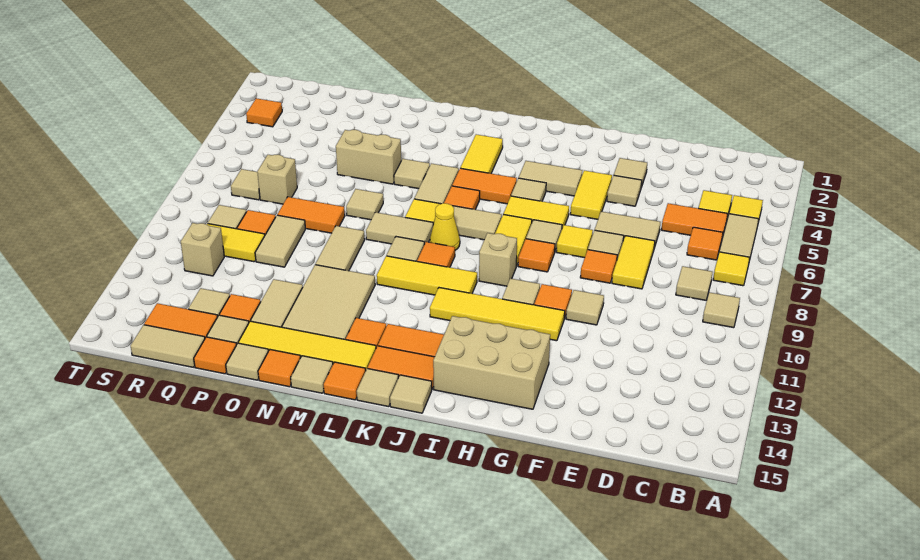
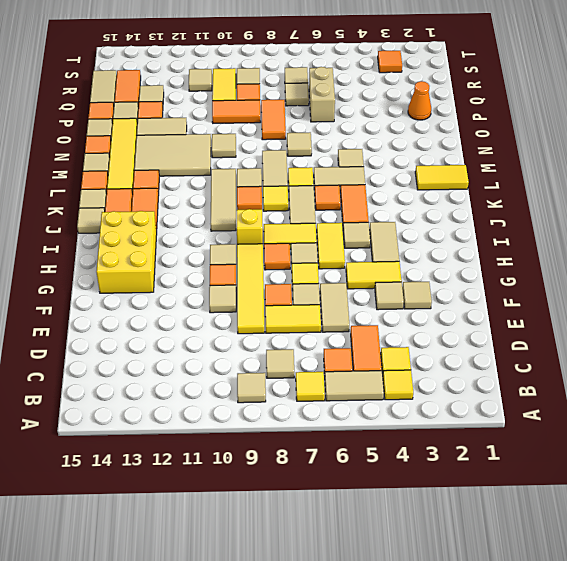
yellow tile G11:J11 level 1 -> yellow tile E9:H9 level 1
tan brick G13:I14 level 1 -> yellow brick G13:I14 level 1
tan brick I9 level 1 -> yellow brick I9 level 1
yellow tile J10:L10 level 1 -> tan tile J10:L10 level 1
yellow tile K3:K4 level 1 -> yellow tile L1:L2 level 1
yellow cone K8 level 1 -> yellow tile K8 level 1
tan brick N5:O5 level 1 -> tan brick P6:Q6 level 1
tan tile N9:N10 level 1 -> tan tile N10 level 1
none -> orange cone P2 level 1
tan tile P9:P10 level 1 -> orange tile P9:P10 level 1
tan brick Q7 level 1 -> tan tile Q7 level 1
tan brick R11 level 1 -> tan tile R11 level 1

